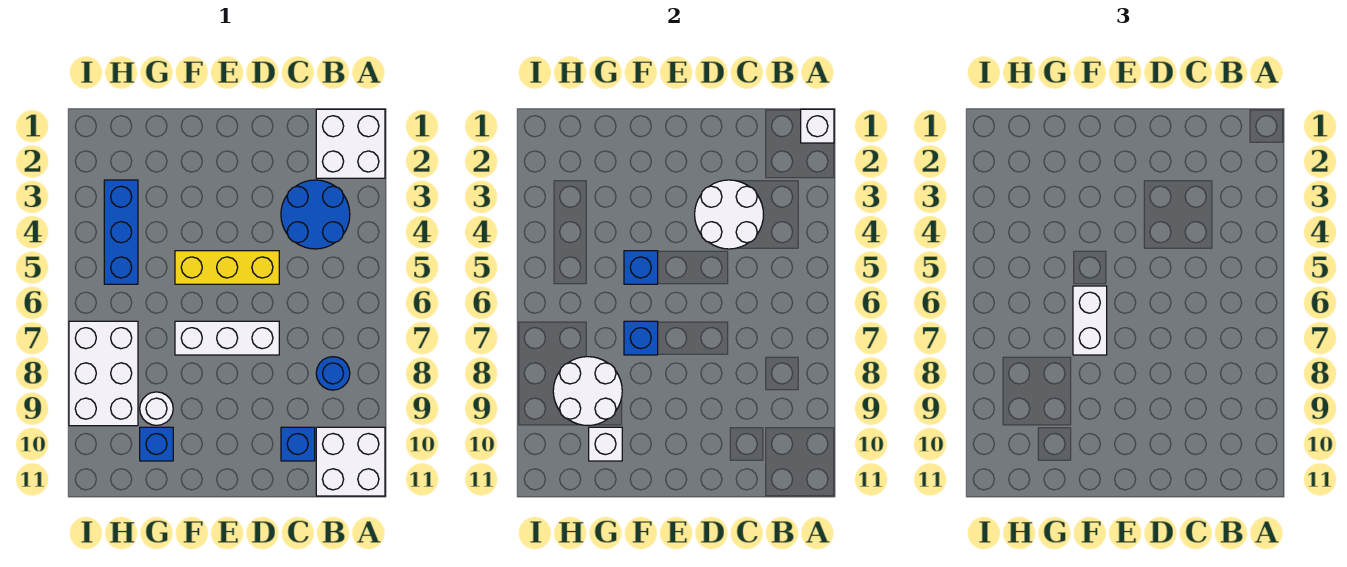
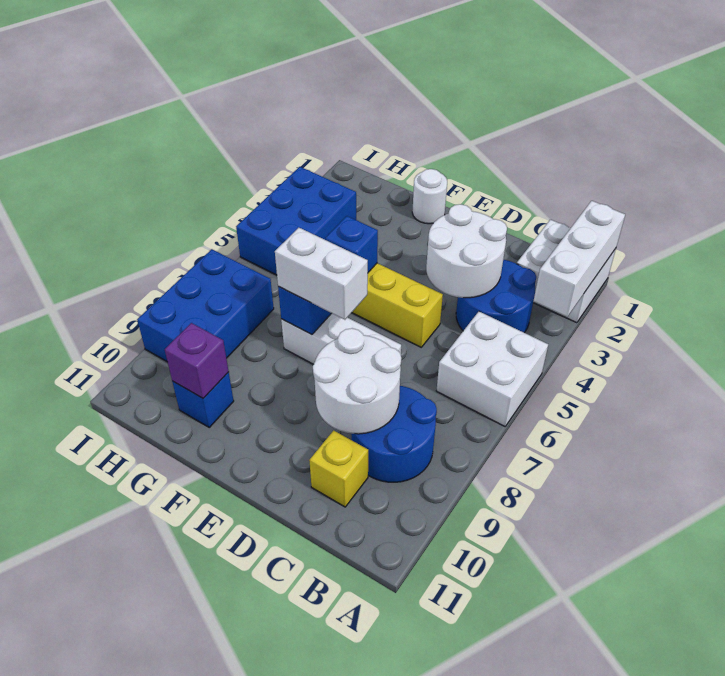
white brick A1 level 2 -> white brick A1:A3 level 2
white brick A10:B11 level 1 -> white brick A5:B6 level 1
blue round brick B8 level 1 -> blue round brick B8:C9 level 1
blue brick C10 level 1 -> yellow brick C10 level 1
white brick F6:F7 level 3 -> white brick E7:F7 level 3
white round brick G8:H9 level 2 -> white round brick C8:D9 level 2
white round brick G9 level 1 -> white round brick F1 level 1
white brick G10 level 2 -> purple brick G10 level 2
blue brick H3:H5 level 1 -> blue brick H3:I5 level 1
white brick H7:I9 level 1 -> blue brick H7:I9 level 1

